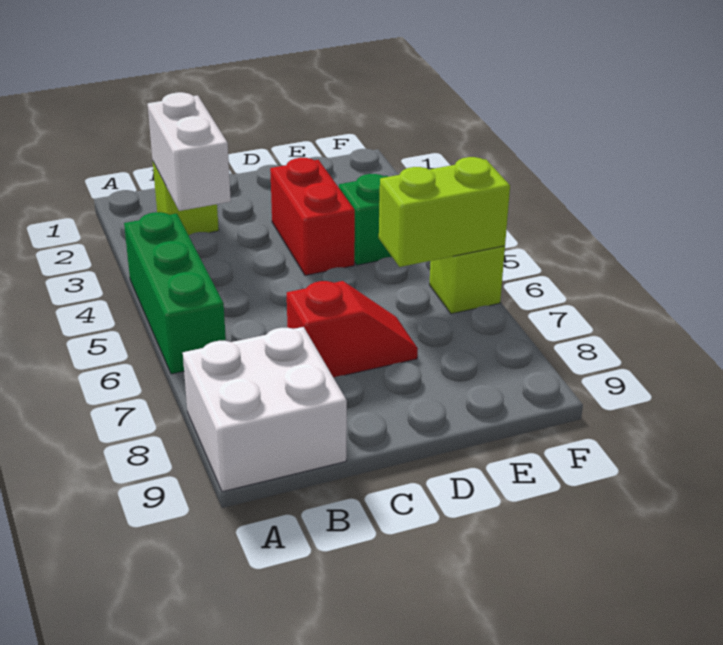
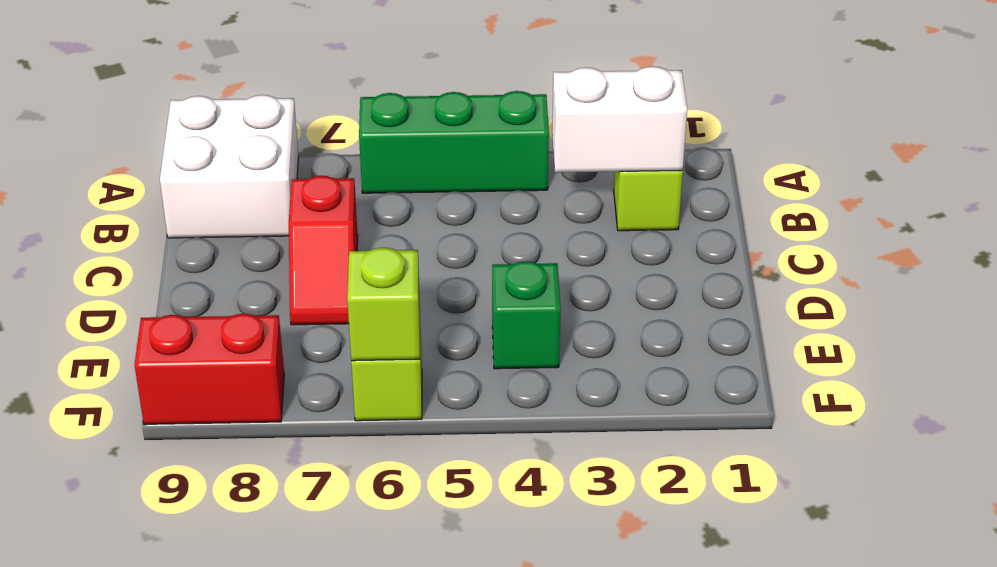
red brick D3:D4 level 1 -> red brick F8:F9 level 1
lime brick E6:F6 level 2 -> lime brick F6 level 2

